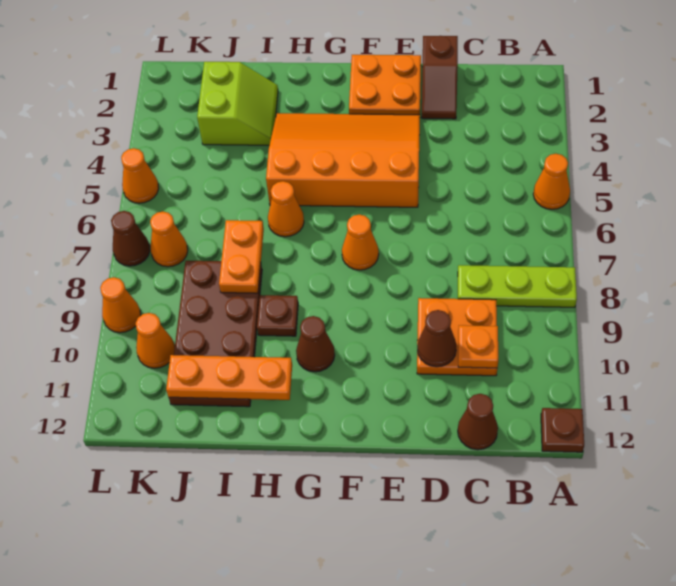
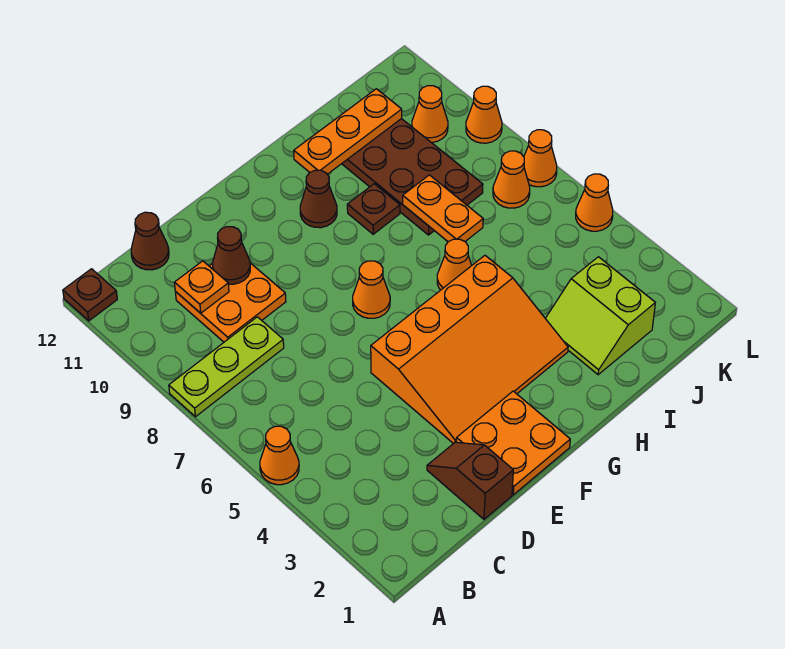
brown cone L7 level 1 -> orange cone L7 level 1

